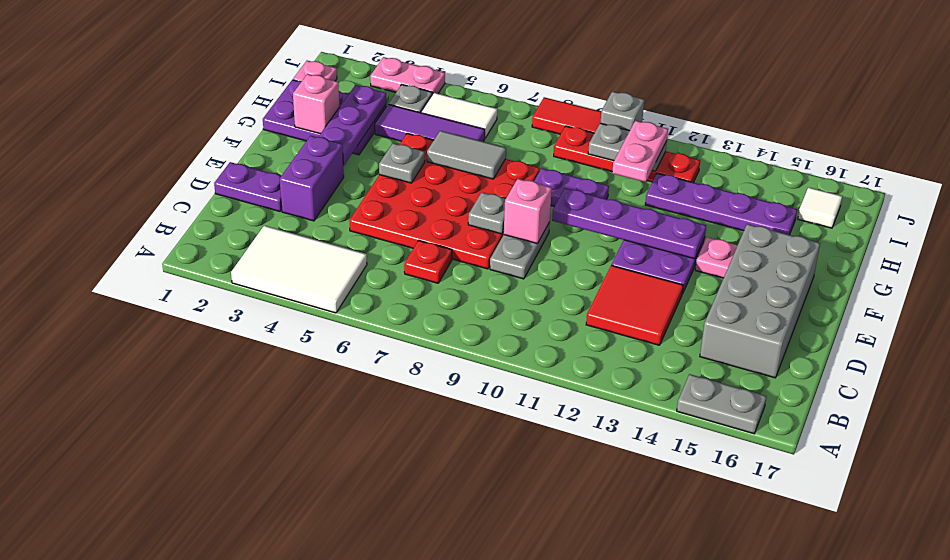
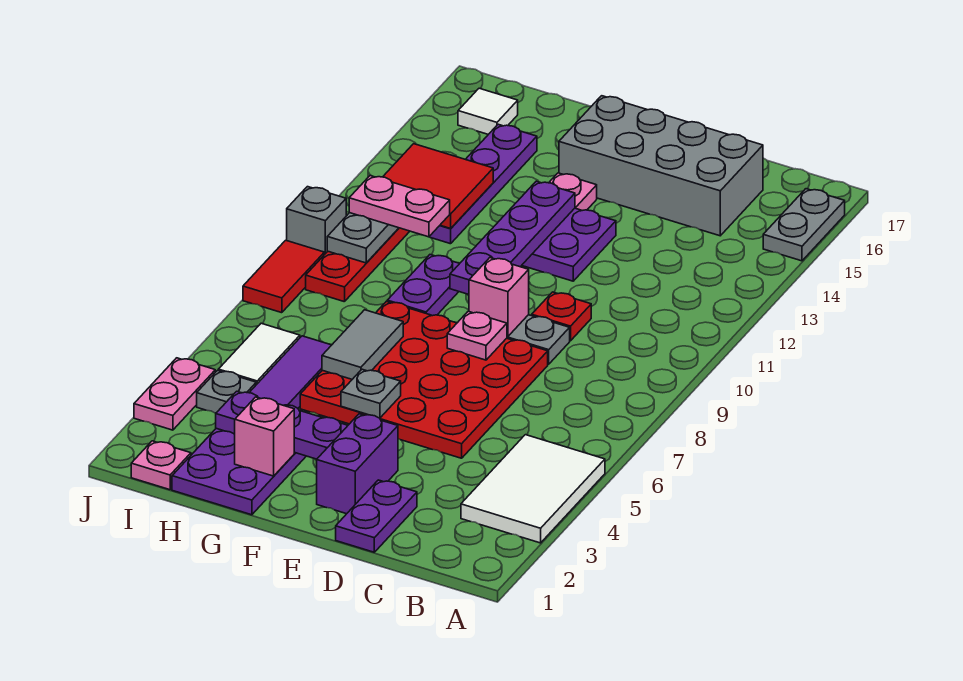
red plate C7 level 1 -> red plate D10 level 1
red tile C12:D13 level 1 -> red tile H12:I13 level 2
purple brick D3:E3 level 1 -> purple brick E2:E3 level 1
grey plate E8 level 2 -> pink plate E8 level 2

